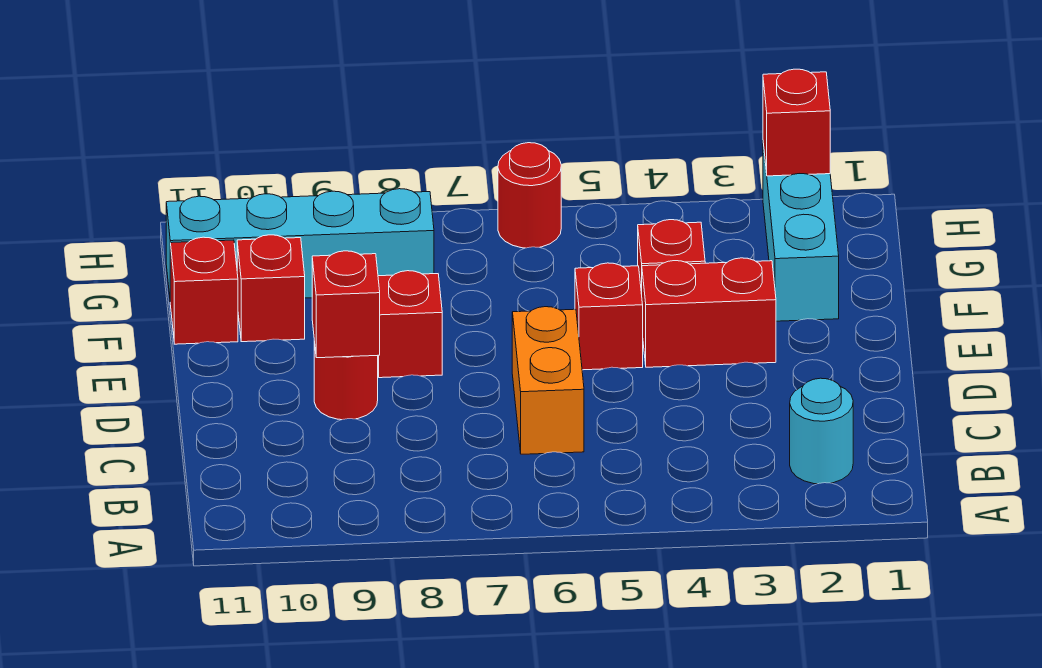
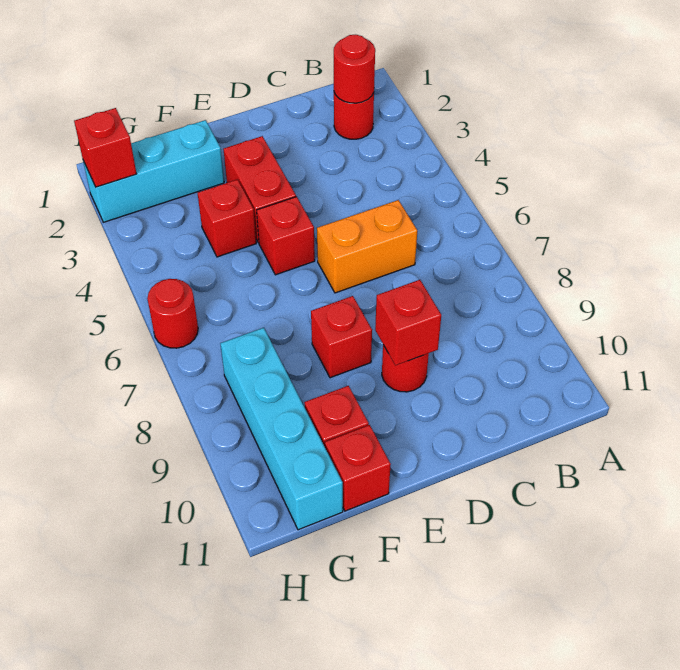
cyan round brick B2 level 1 -> red round brick B2 level 1
none -> red round brick B2 level 2

